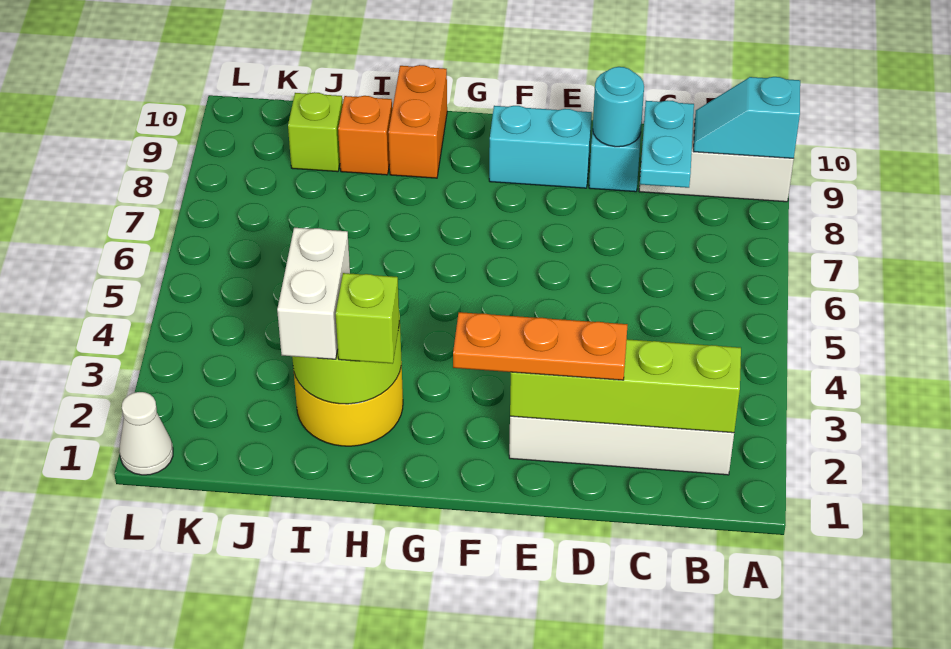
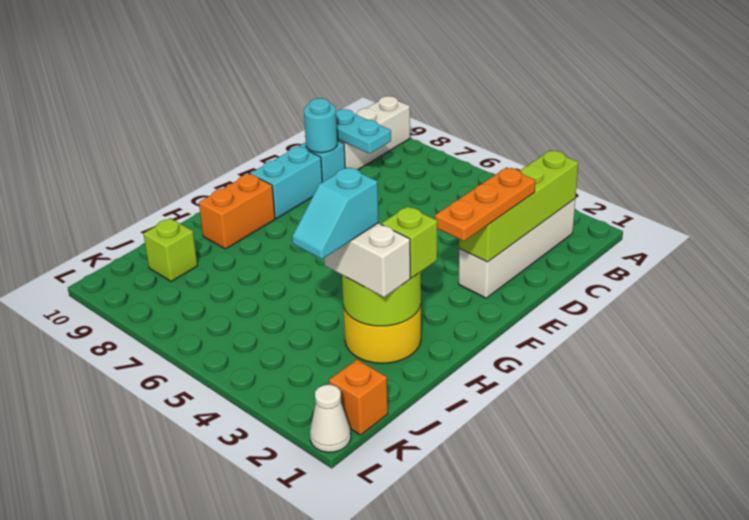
cyan slope A9:B9 level 2 top A -> cyan slope I3:J3 level 4 top I
orange brick H9:H10 level 1 -> orange brick G9:H9 level 1
orange brick I9 level 1 -> orange brick K1 level 1

